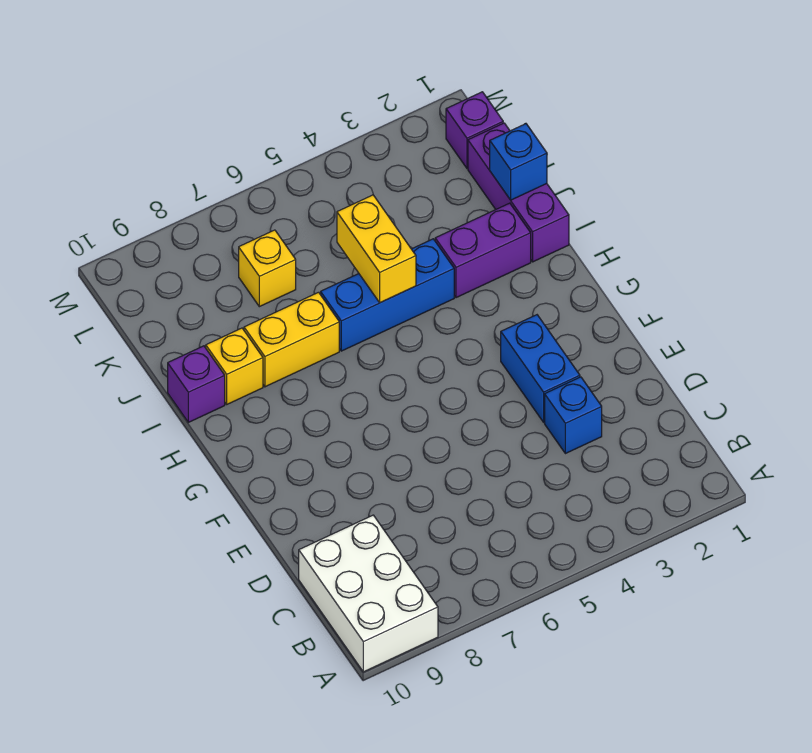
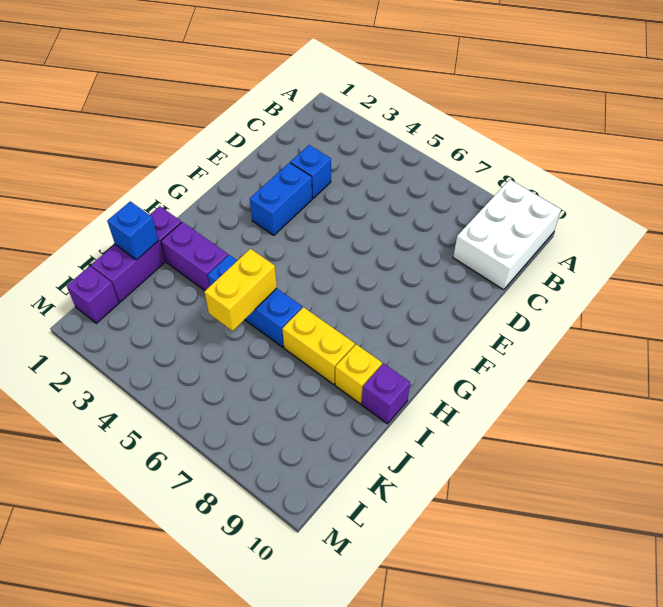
yellow brick K7 level 1 -> none

